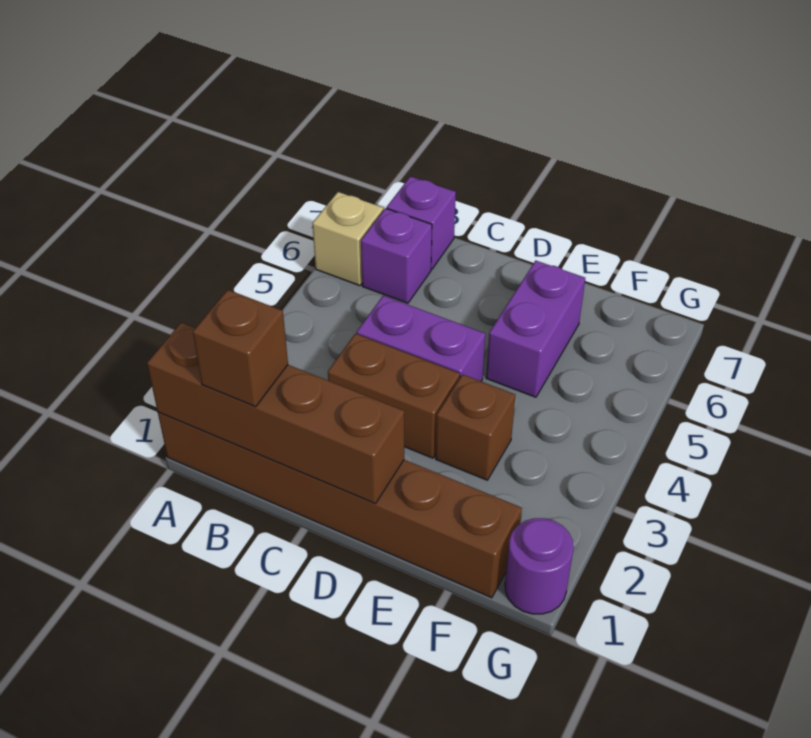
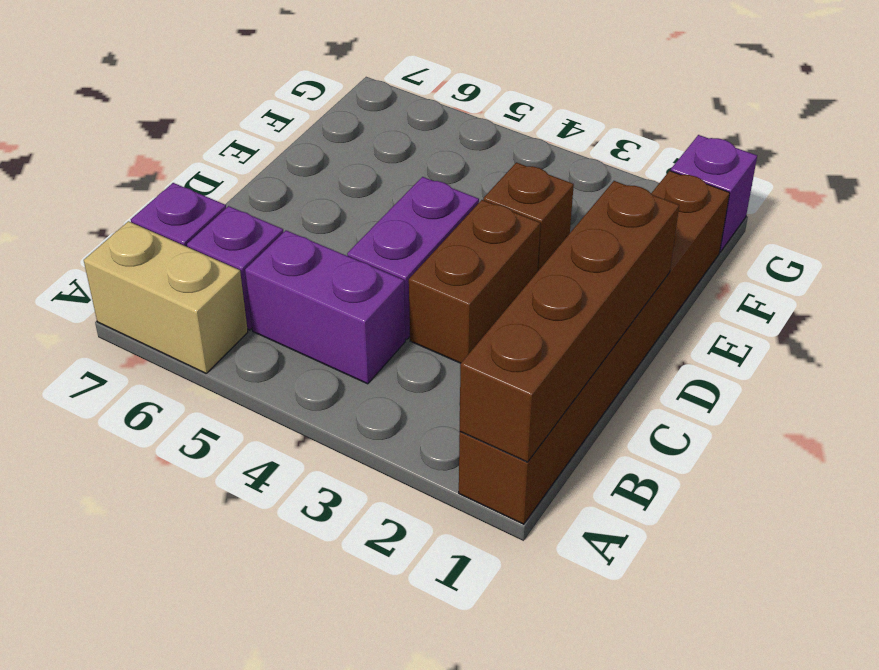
tan brick A6 level 1 -> tan brick A6:A7 level 1
brown brick B1 level 3 -> none
purple brick E5:E6 level 1 -> purple brick B4:B5 level 1
purple round brick G1 level 1 -> purple brick G1 level 1

